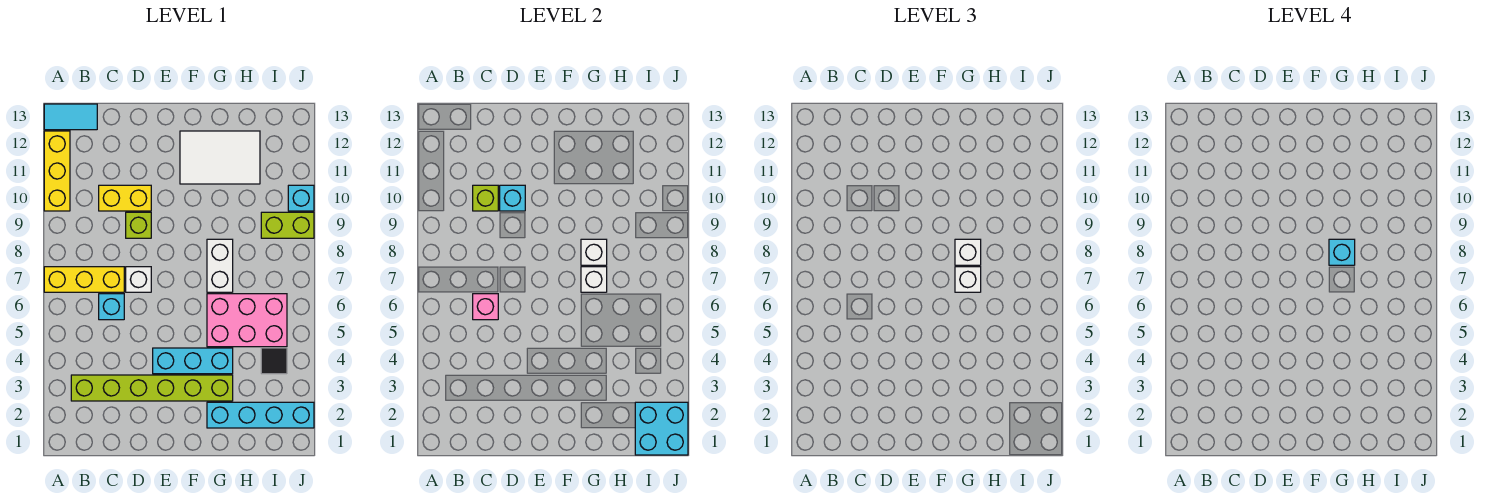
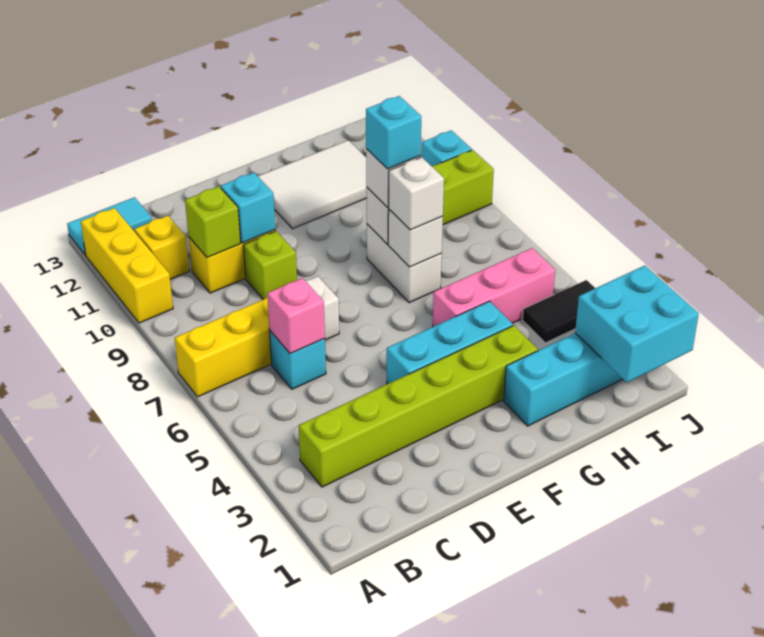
none -> yellow brick B11 level 1
pink brick G5:I6 level 1 -> pink brick G5:I5 level 1
black tile I4 level 1 -> black tile I4:J4 level 1

